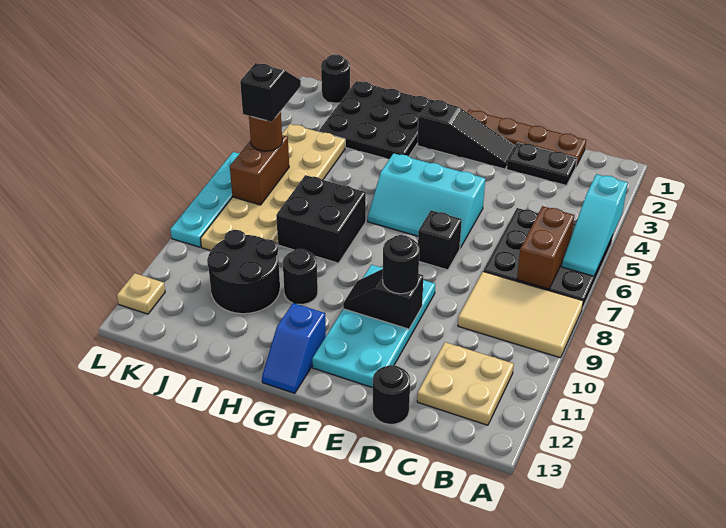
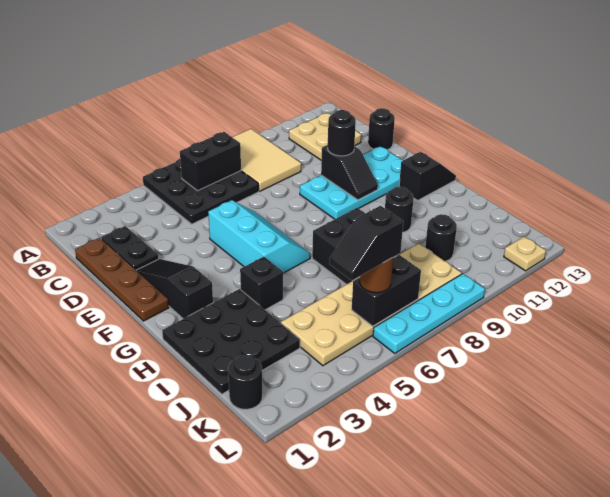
cyan slope A4:A6 level 2 top 4 -> none
brown brick B6:B7 level 2 -> black brick B6:B7 level 2
black brick E7 level 1 -> black brick H4 level 1
blue slope G12:G13 level 1 top 12 -> black slope G12:G13 level 1 top 12
black round brick I10:J11 level 1 -> black round brick J10 level 1
brown brick K6:K7 level 2 -> black brick K6:K7 level 2

